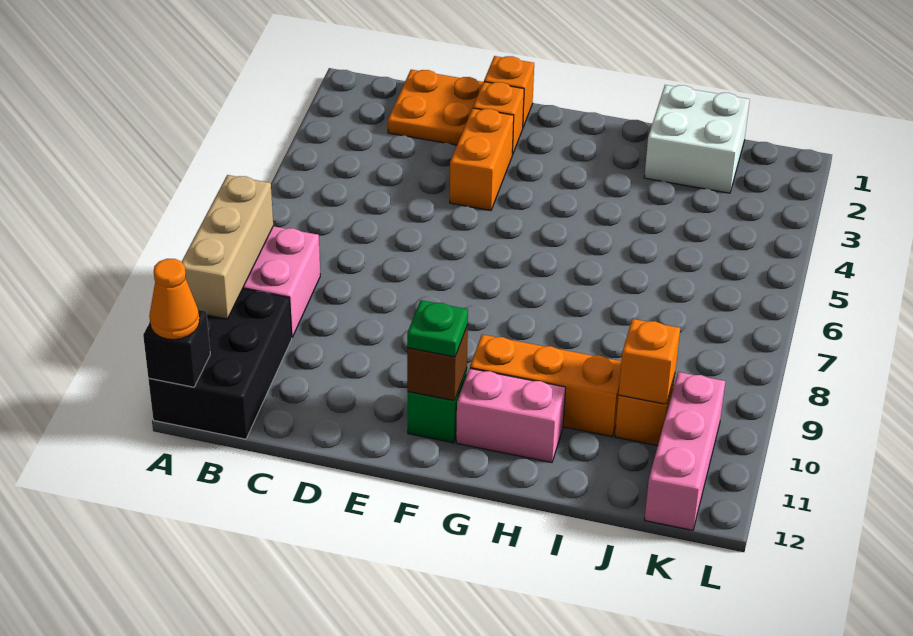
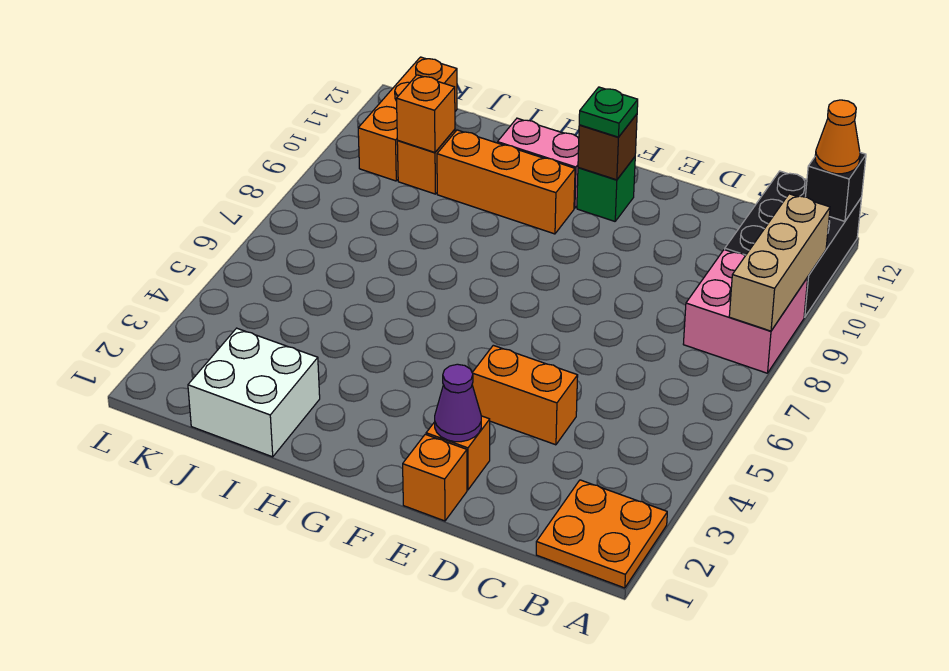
orange plate C1:D2 level 1 -> orange plate A1:B2 level 1
none -> purple cone E2 level 2
orange brick E3:E4 level 1 -> orange brick D4:E4 level 1
pink brick K10:K12 level 1 -> orange brick K10:K12 level 1

